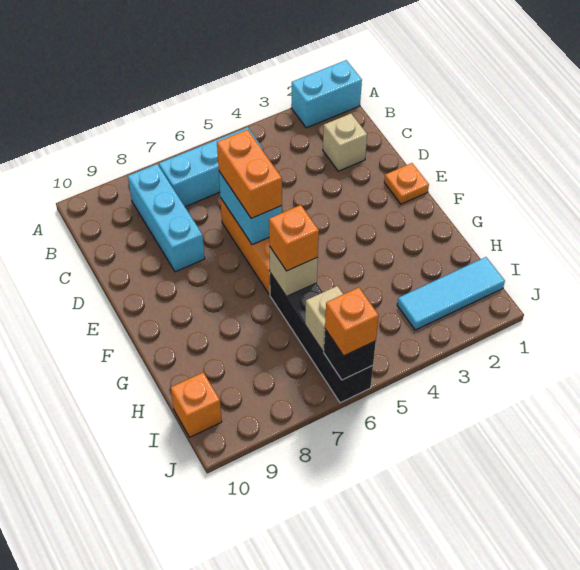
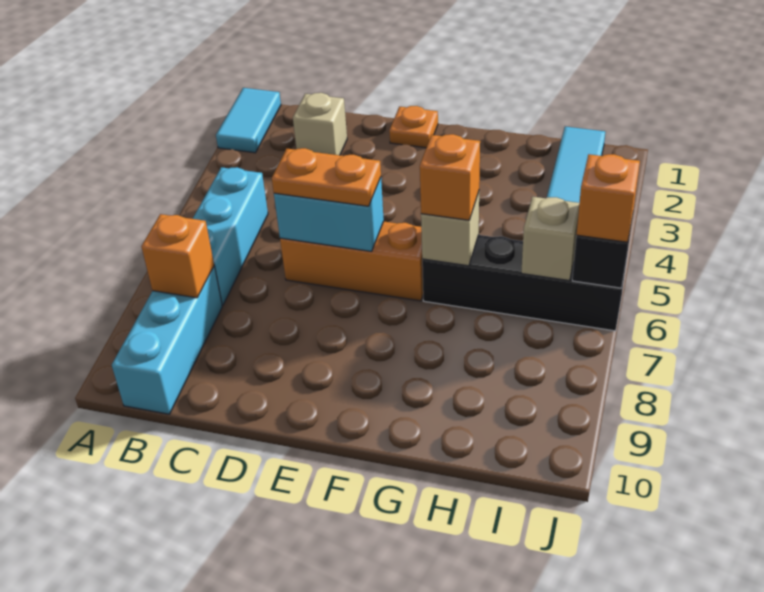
cyan brick A1:A2 level 1 -> cyan tile A1:A2 level 1
cyan brick B8:D8 level 1 -> cyan brick B8:B10 level 1
orange brick D6:E6 level 3 -> orange plate D6:E6 level 3
orange brick I10 level 1 -> orange brick B8 level 2

